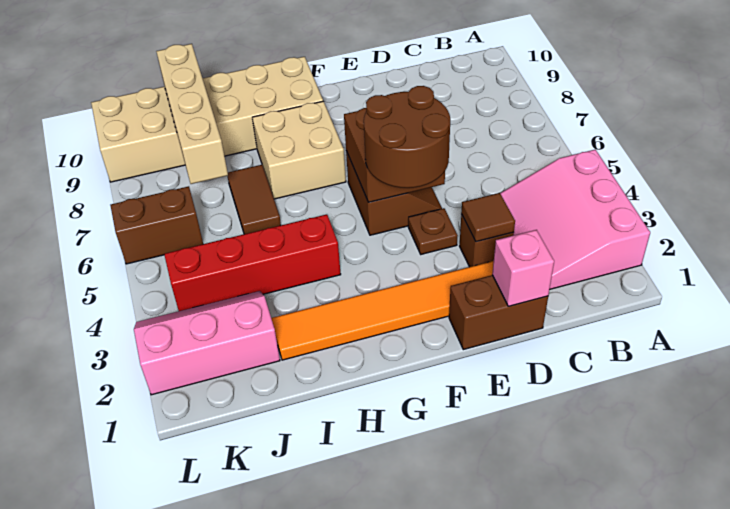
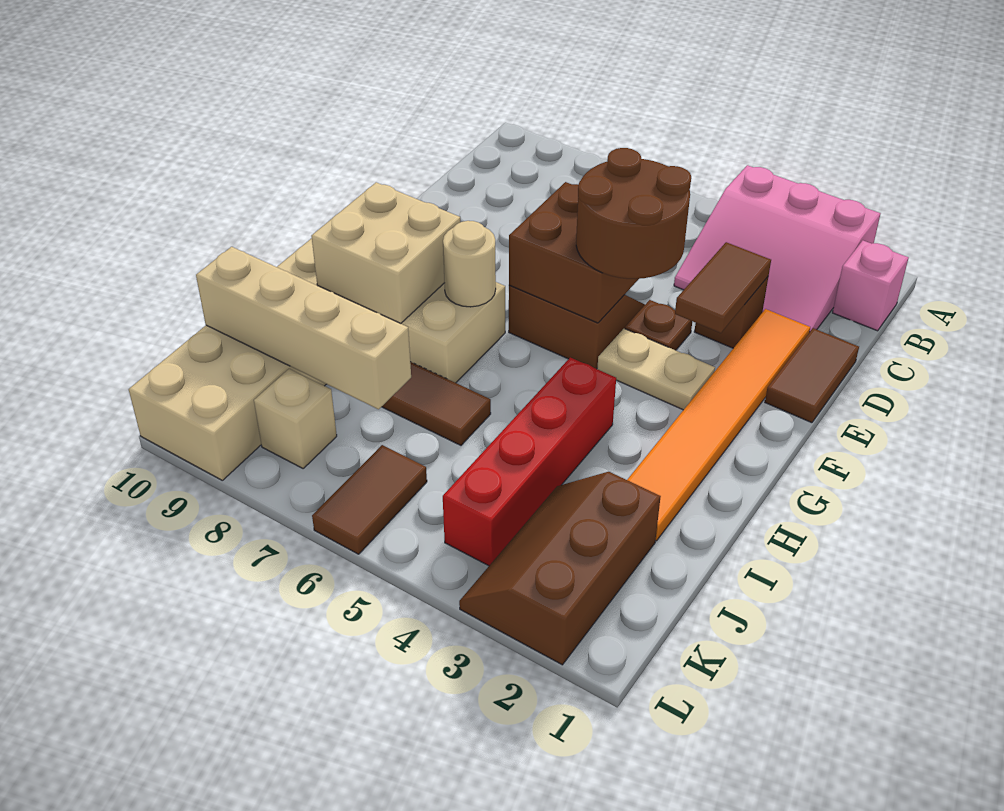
brown brick D1:E1 level 1 -> brown tile D1:E1 level 1
pink brick D1 level 2 -> pink brick B1 level 1
brown tile D3 level 2 -> brown tile D3:E3 level 2
none -> tan plate F3:F4 level 1
none -> tan round brick G7 level 2
none -> tan brick G8:H9 level 2
pink slope J2:L3 level 1 top 2 -> brown slope J2:L3 level 1 top 2
brown brick K6:L6 level 1 -> brown tile K6:L6 level 1
none -> tan brick K8 level 1

